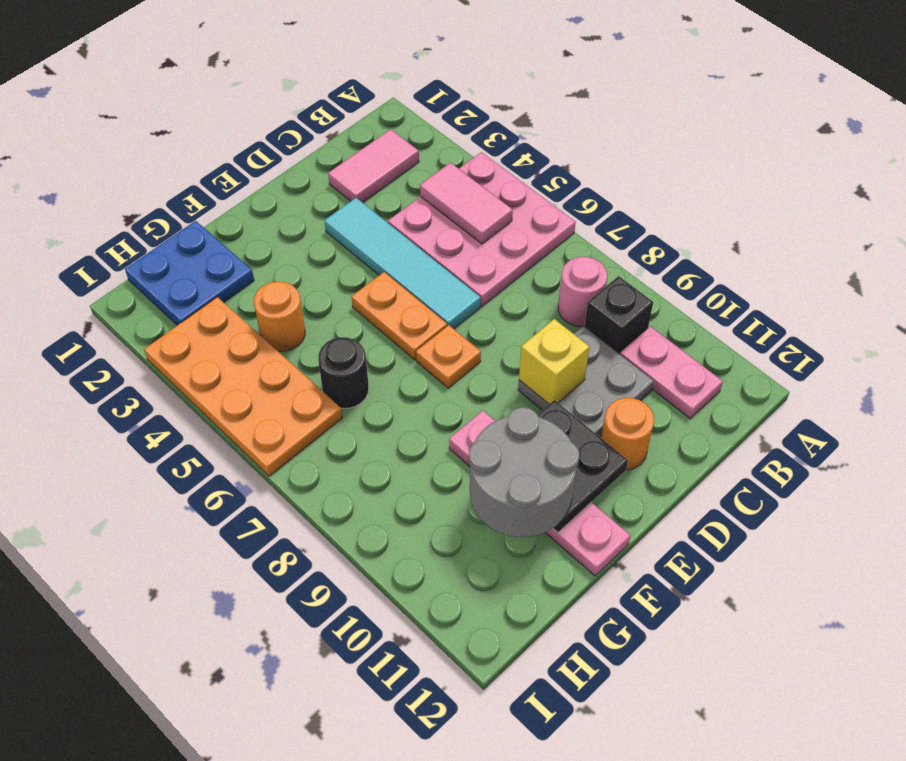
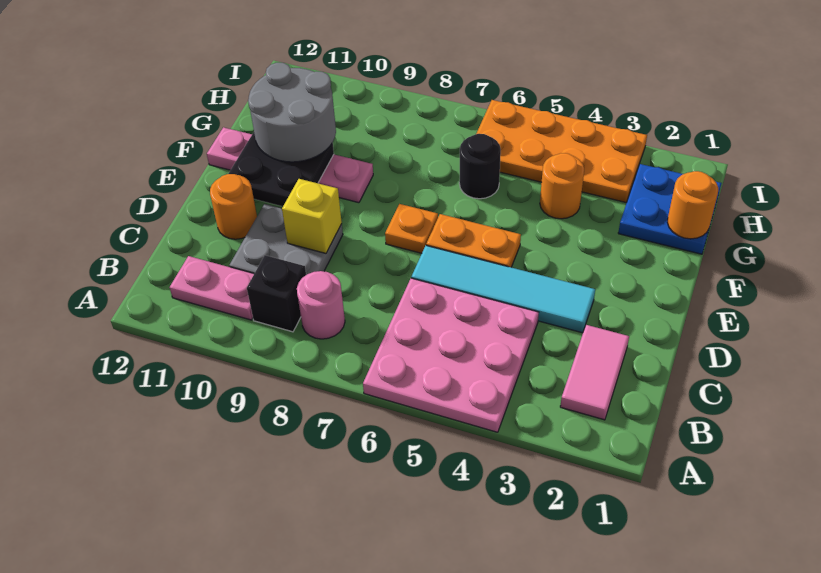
pink tile B4:B5 level 2 -> none
none -> orange round brick G1 level 2

